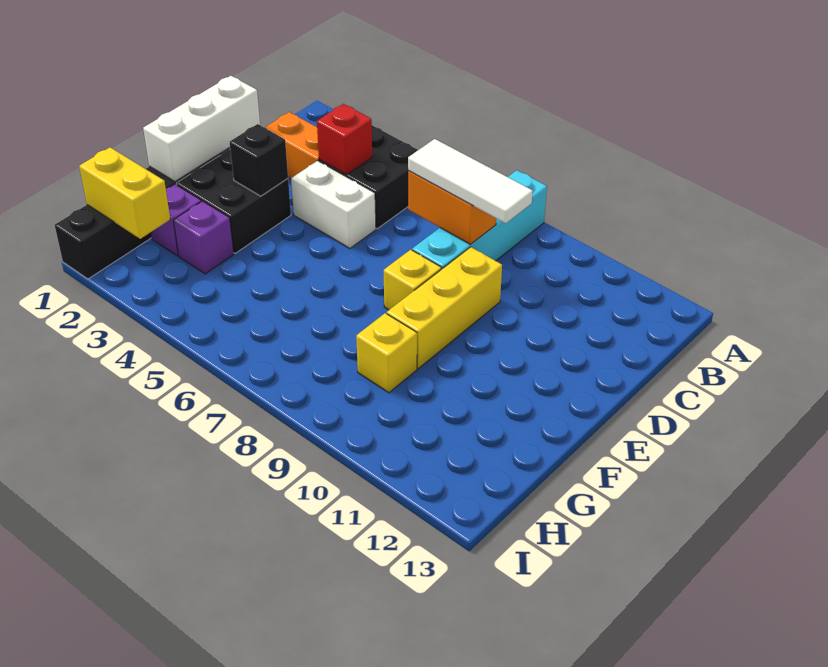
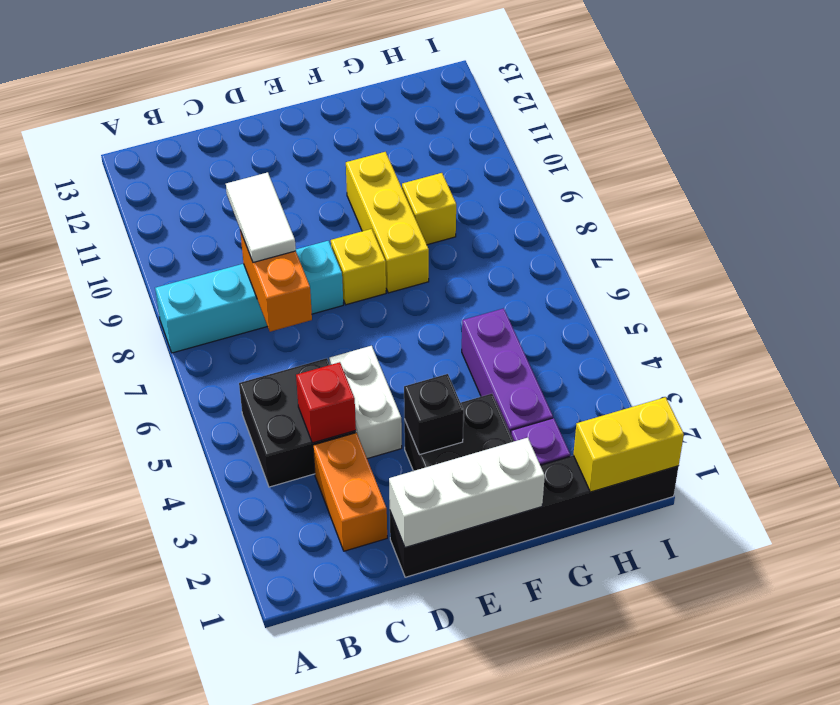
white tile C7:C9 level 3 -> white tile C8:C9 level 3
yellow brick D9:F9 level 1 -> yellow brick F8:F10 level 1
purple brick G3 level 1 -> purple brick G3:G5 level 1
yellow brick H1:H2 level 2 -> yellow brick H1:I1 level 2

